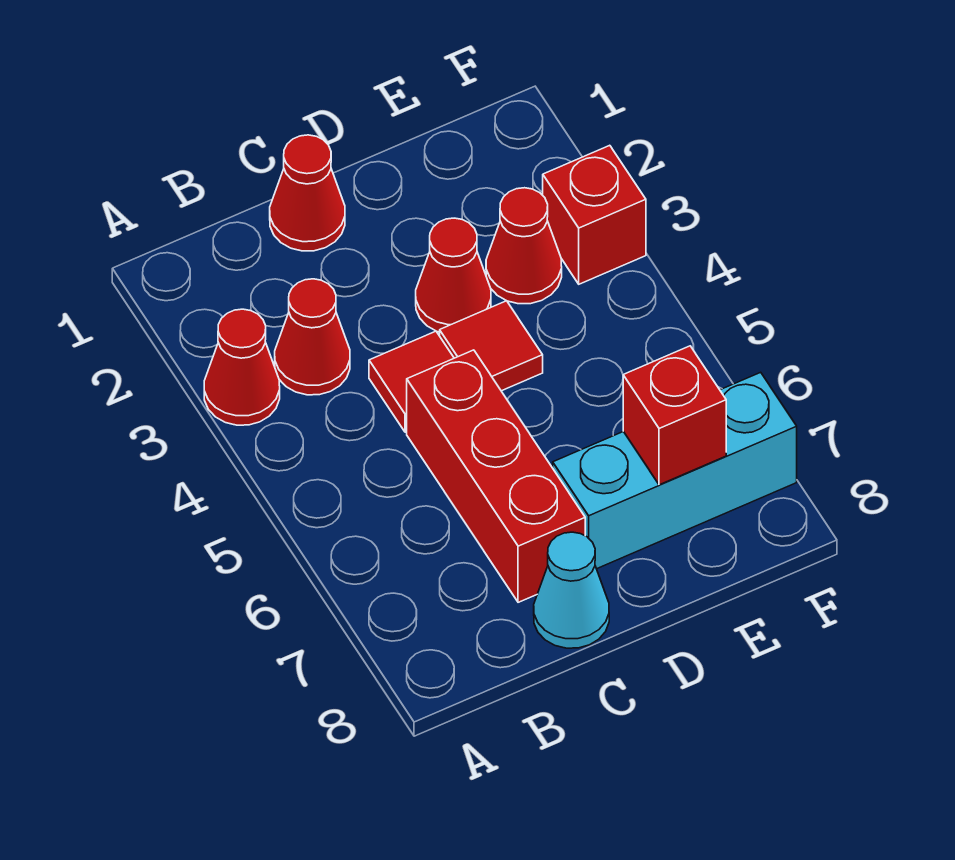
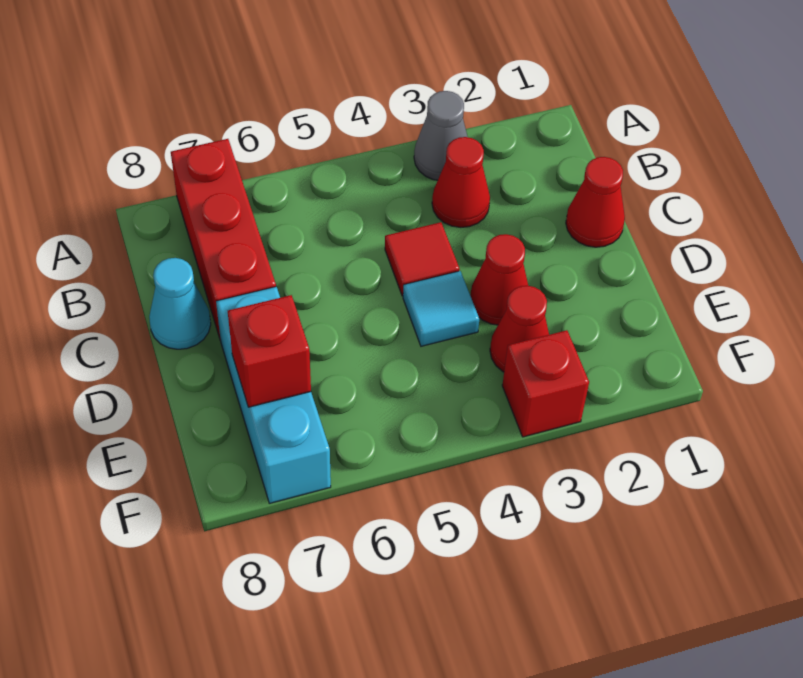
red cone A3 level 1 -> grey cone A3 level 1
red brick C5:C7 level 1 -> red brick A7:C7 level 1
red tile D4 level 1 -> cyan tile D4 level 1

